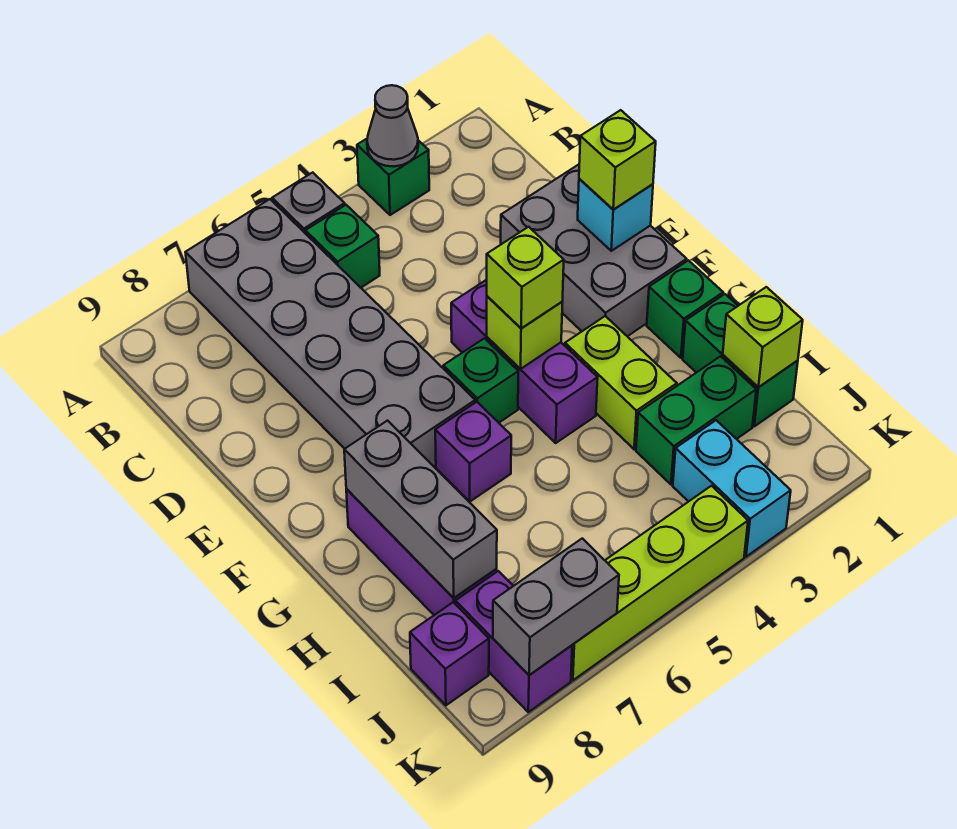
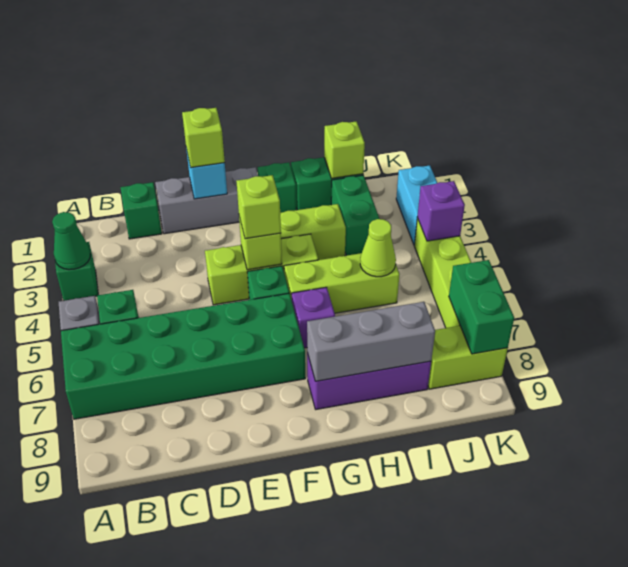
grey cone A3 level 2 -> green cone A3 level 2
grey brick A6:F7 level 1 -> green brick A6:F7 level 1
none -> green brick C1 level 1
grey brick D1:F2 level 1 -> grey brick D1:F1 level 1
purple brick E4:G4 level 1 -> lime brick E4:G4 level 1
none -> lime brick G5:I5 level 1
none -> lime cone I5 level 2
cyan brick J3:K3 level 1 -> cyan brick K2:K3 level 1
purple brick J8:K8 level 1 -> lime brick J8:K8 level 1
purple brick J9 level 1 -> purple brick K4 level 2
grey brick K7:K8 level 2 -> green brick K7:K8 level 2

